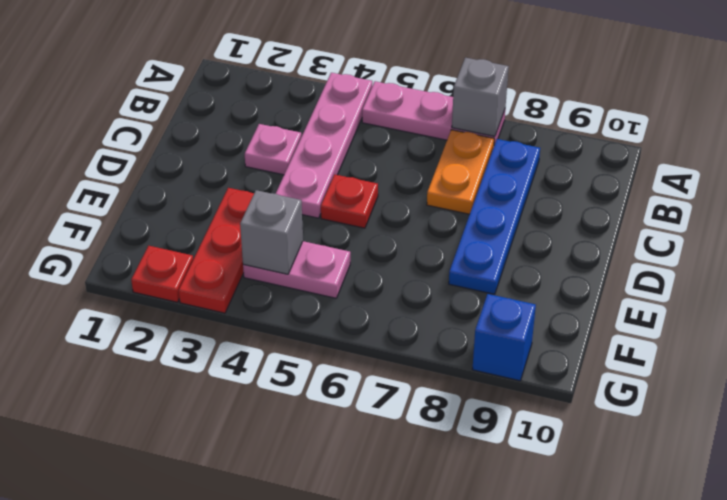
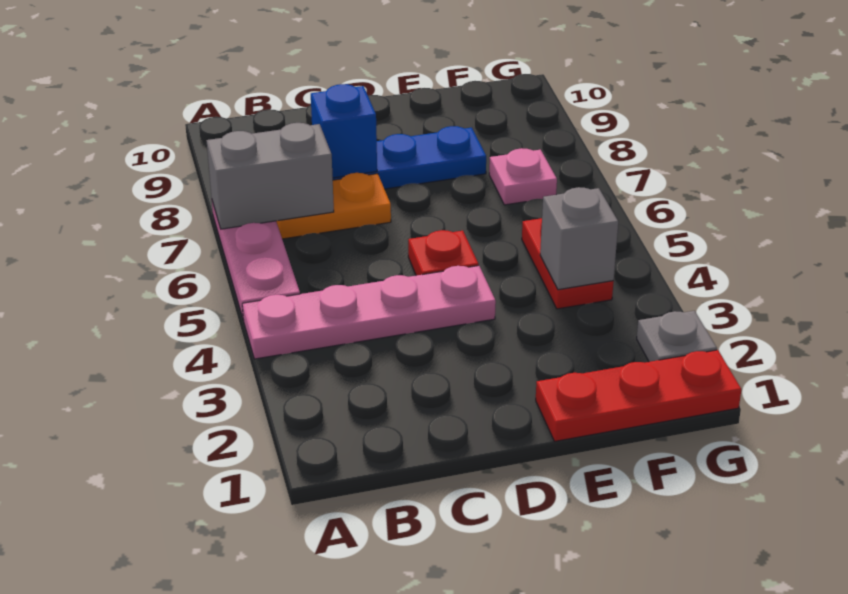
grey brick A7 level 2 -> grey brick A7:B7 level 2
pink plate C3 level 1 -> pink plate F7 level 1
red plate E3:G3 level 1 -> red plate E1:G1 level 1
pink plate F4:F5 level 1 -> red plate F4:F5 level 1
red plate G2 level 1 -> grey plate G2 level 1
blue brick G9 level 1 -> blue brick C8 level 2

